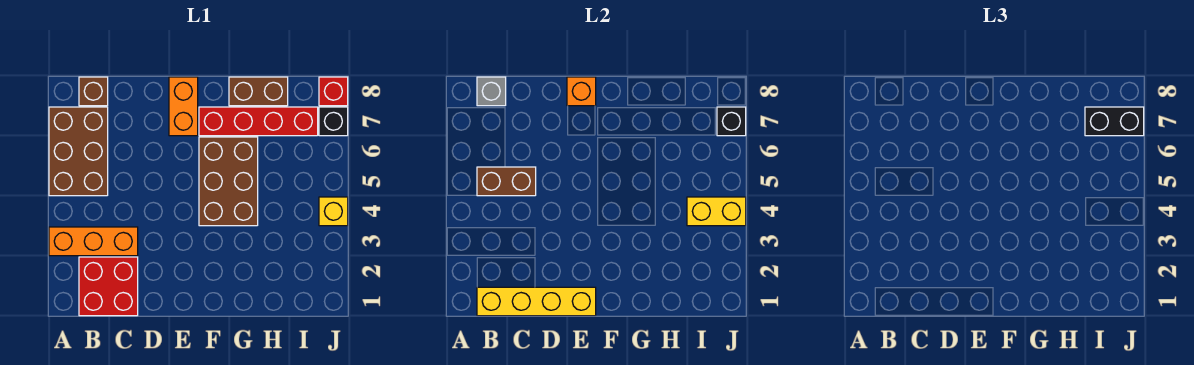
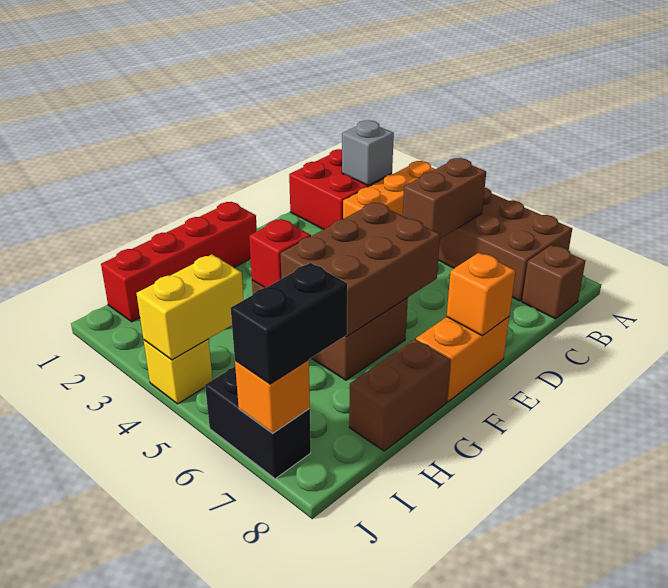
yellow brick B1:E1 level 2 -> none
grey brick B8 level 2 -> grey brick B2 level 2
none -> brown brick E5:G6 level 2
orange brick E7:E8 level 1 -> orange brick E8:F8 level 1
red brick F7:I7 level 1 -> red brick F1:I1 level 1
black brick J7 level 1 -> black brick J6:J7 level 1
black brick J7 level 2 -> orange brick J7 level 2
red brick J8 level 1 -> red brick G4 level 2

